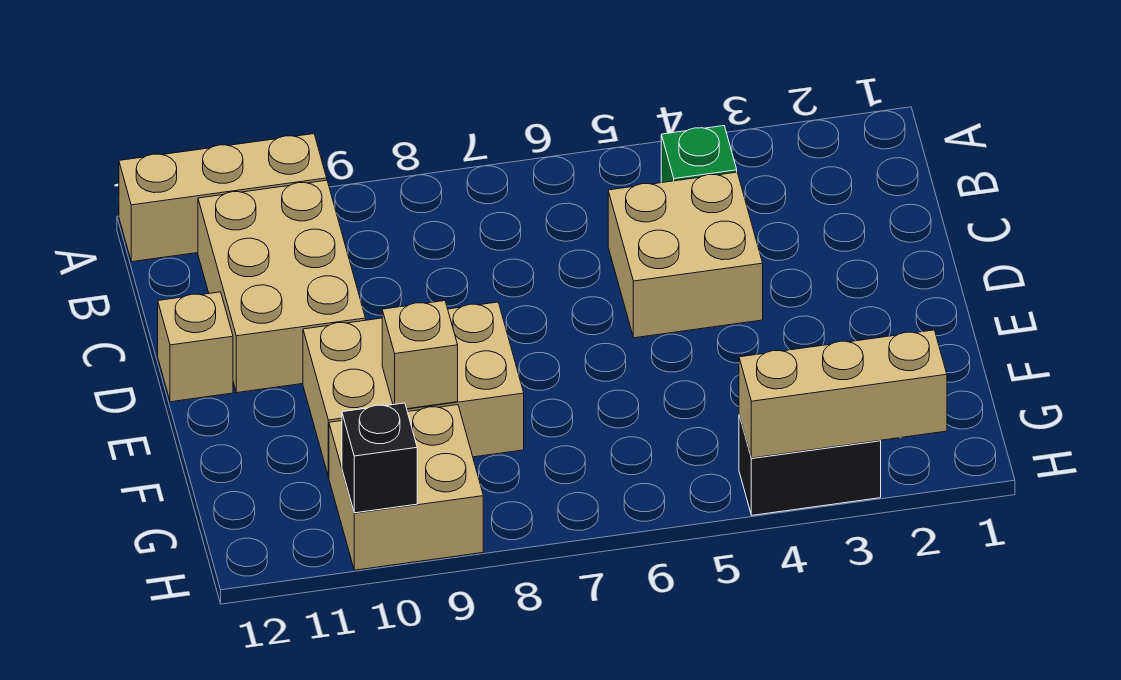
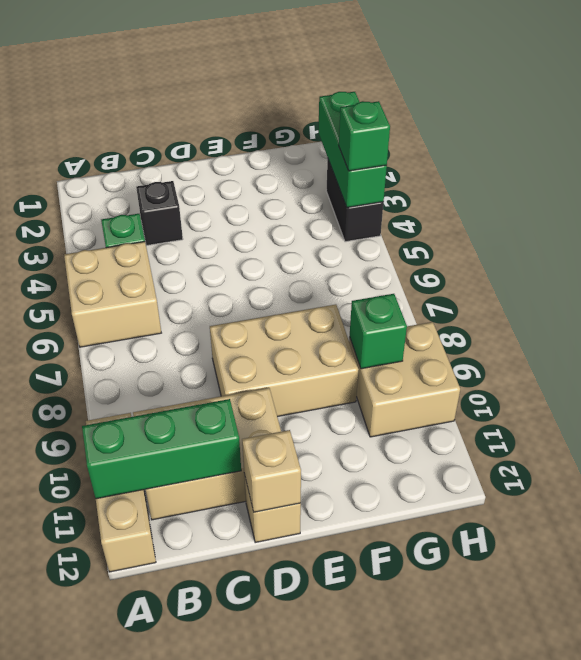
none -> green brick A11:C11 level 2
tan brick C4:D5 level 1 -> tan brick A5:B6 level 1
tan brick E8:F10 level 1 -> tan brick D8:F9 level 1
tan brick F9 level 2 -> tan brick D12 level 2
none -> green brick G9 level 2
tan brick H2:H4 level 2 -> green brick H2:H4 level 2
none -> green brick H4 level 3
black brick H10 level 2 -> black brick C3 level 1

